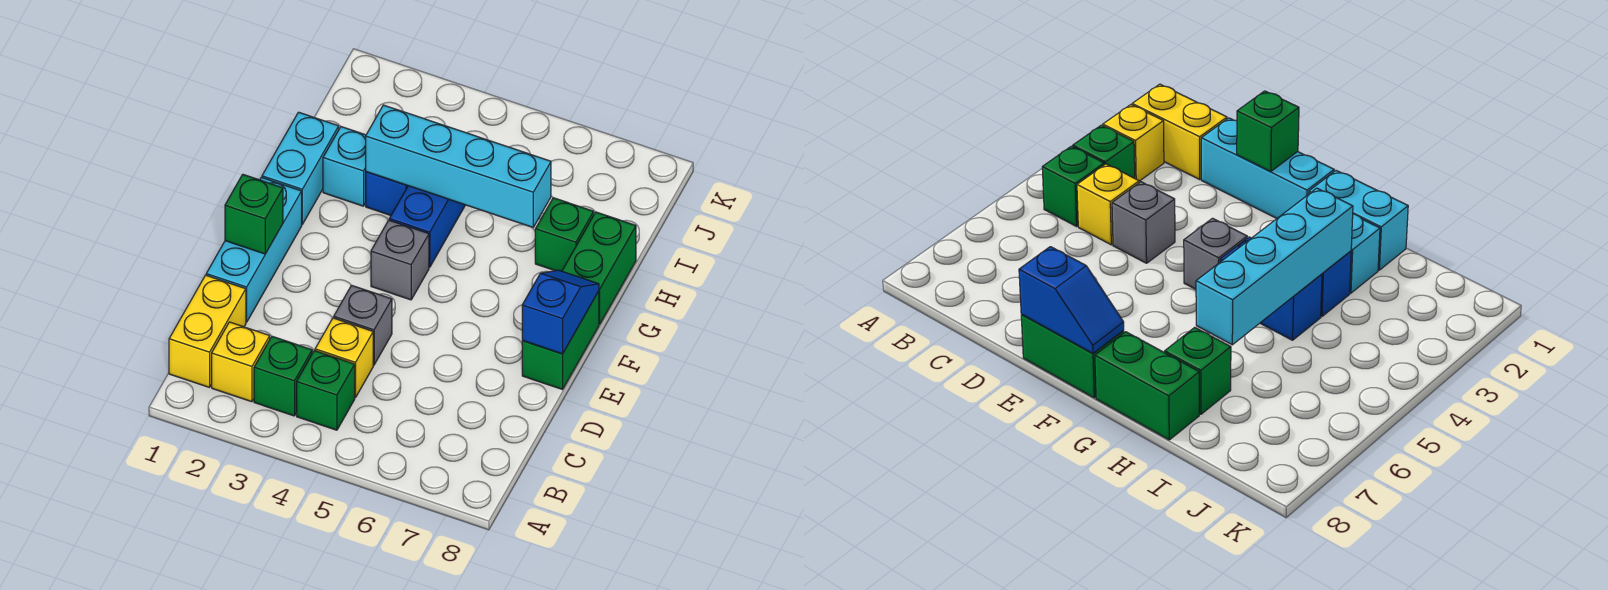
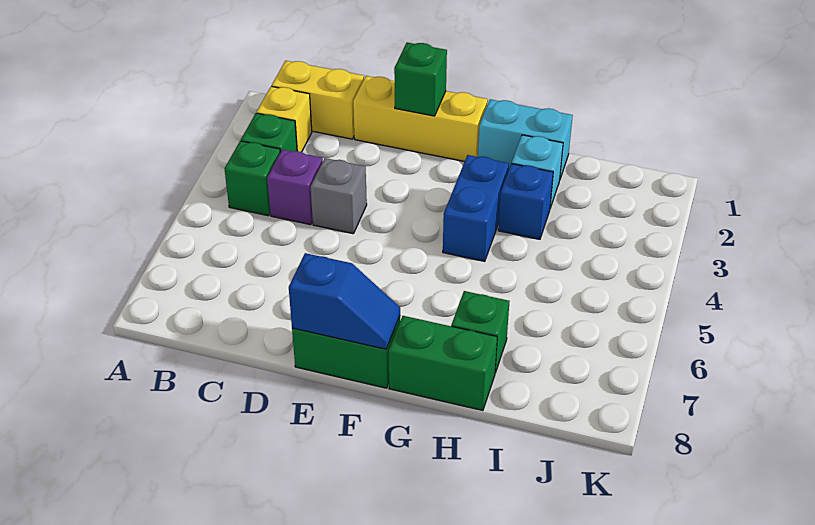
yellow brick C4 level 1 -> purple brick C4 level 1
cyan brick D1:F1 level 1 -> yellow brick D1:F1 level 1
grey brick F4 level 1 -> none
blue brick G4:H4 level 1 -> blue brick G3:G4 level 1
cyan brick H3:H6 level 2 -> none

